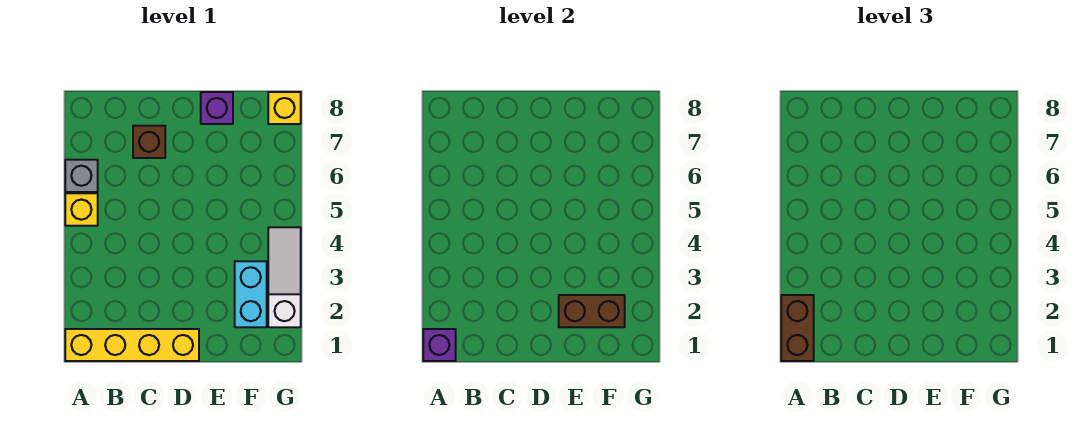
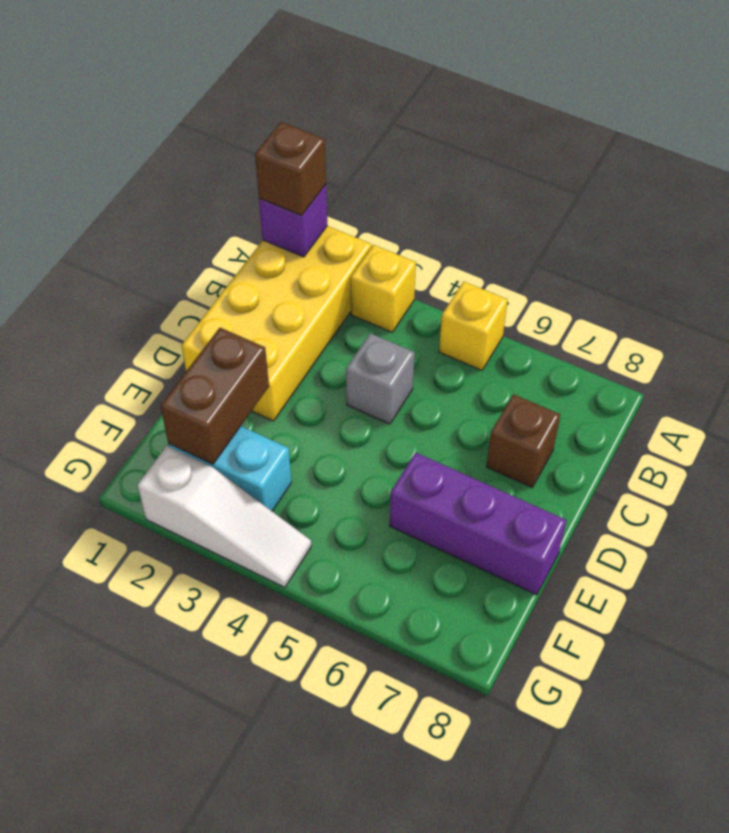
yellow brick A1:D1 level 1 -> yellow brick A1:D2 level 1
brown brick A1:A2 level 3 -> brown brick A1 level 3
grey brick A6 level 1 -> grey brick C4 level 1
purple brick E8 level 1 -> purple brick E6:E8 level 1
yellow brick G8 level 1 -> yellow brick A3 level 1

